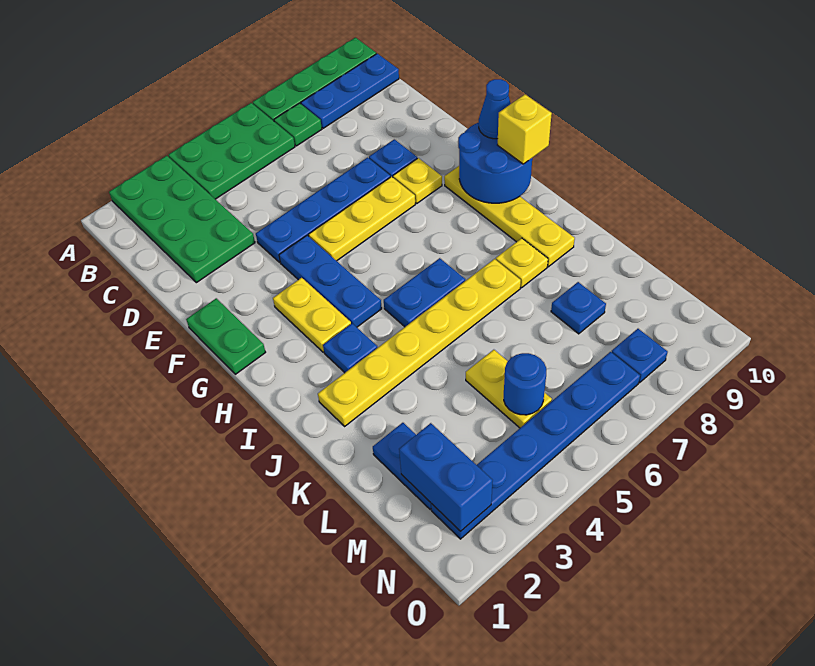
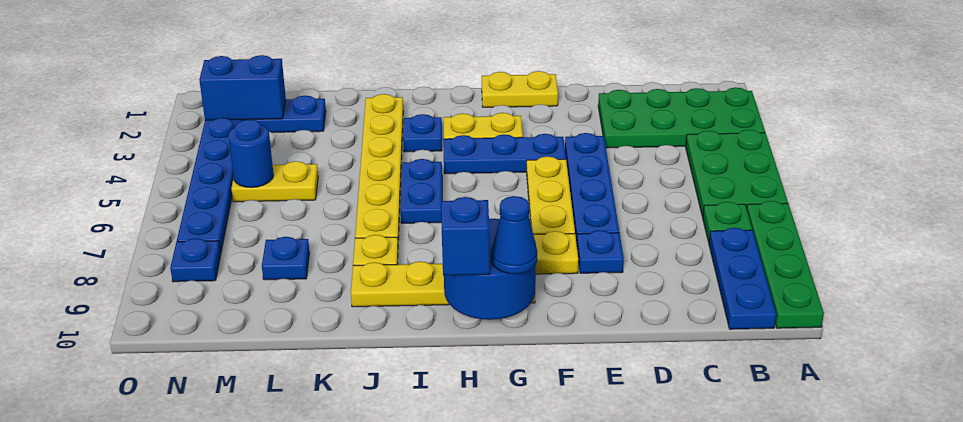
green plate F1:G1 level 1 -> yellow plate F1:G1 level 1
yellow brick H10 level 3 -> blue brick H10 level 3

